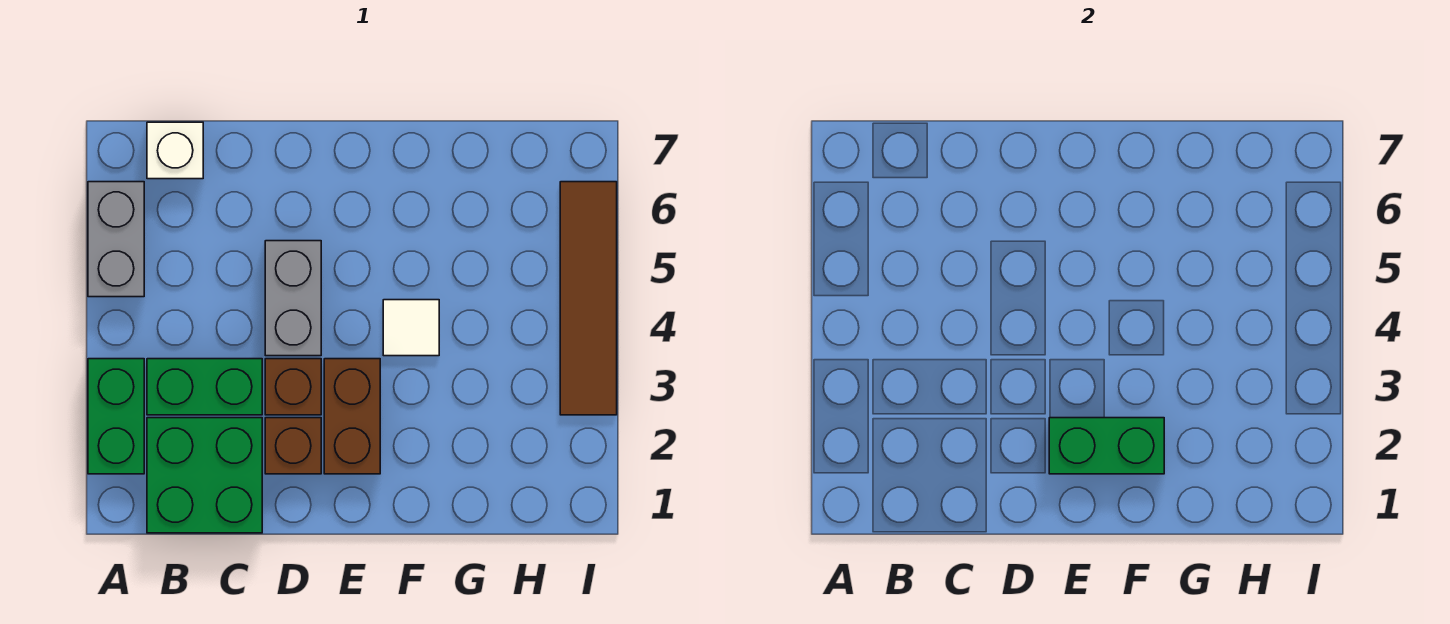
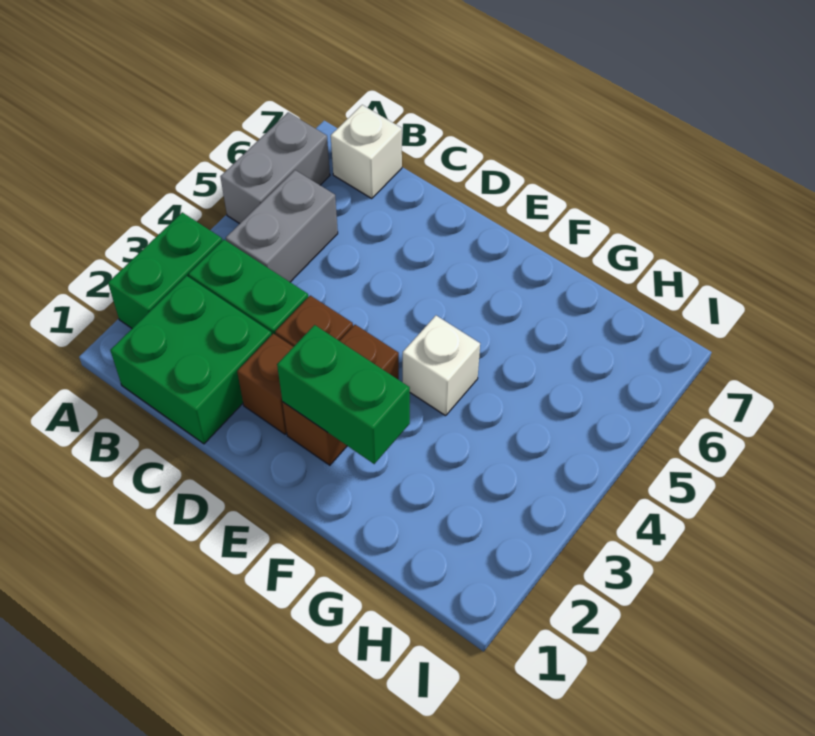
grey brick D4:D5 level 1 -> grey brick B4:B5 level 1
white tile F4 level 1 -> white brick F4 level 1
brown tile I3:I6 level 1 -> none

